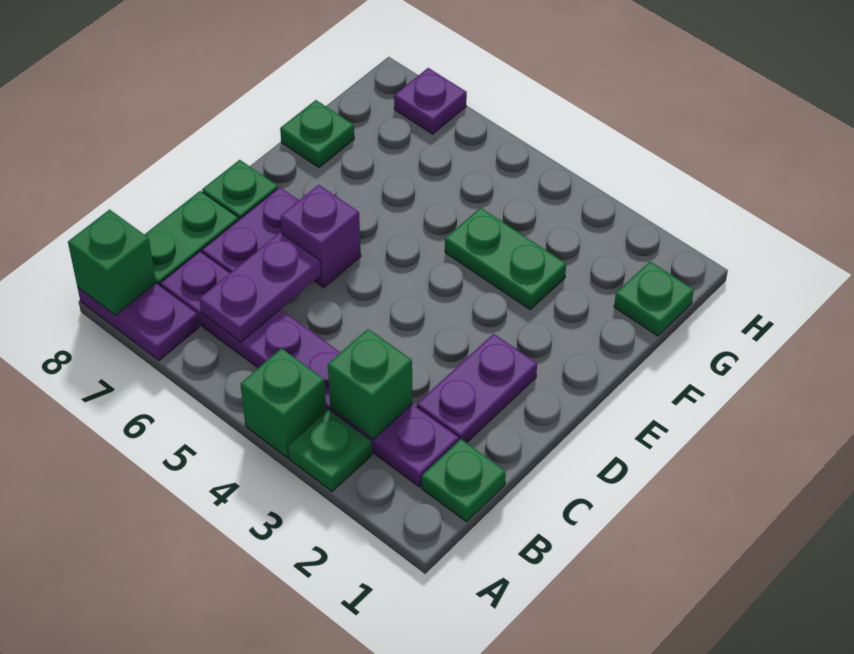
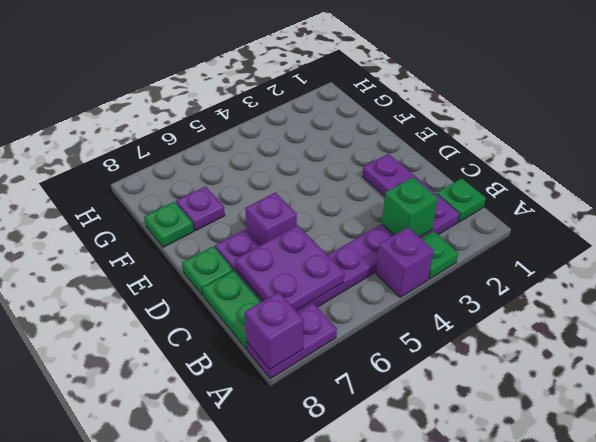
green brick A4 level 1 -> purple brick A4 level 1
green brick A8 level 2 -> purple brick A8 level 2
purple plate B6:C6 level 2 -> purple plate B6:C7 level 2
green plate F3:F4 level 1 -> none
green plate G1 level 1 -> none
purple plate H7 level 1 -> purple plate F7 level 1

